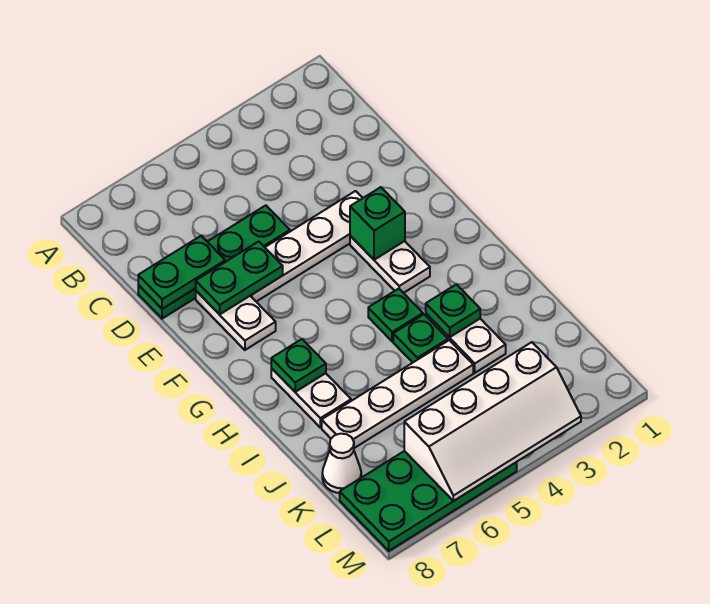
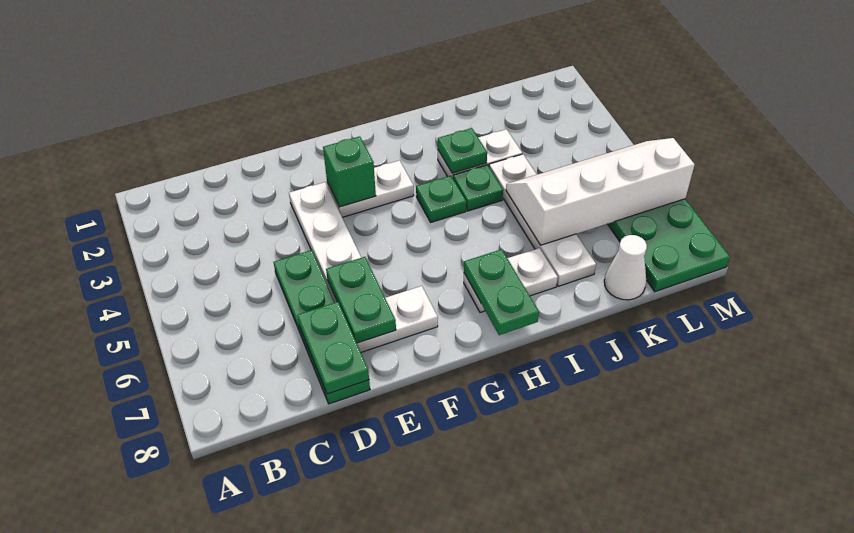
green plate H7 level 2 -> green plate H7:H8 level 2
white slope L3:M6 level 2 top L -> white slope J5:M6 level 2 top 6

